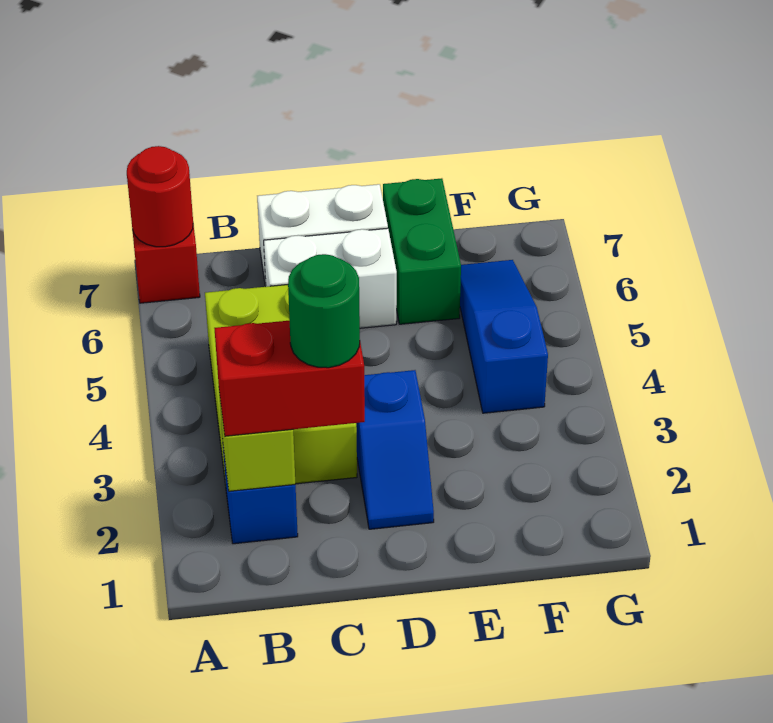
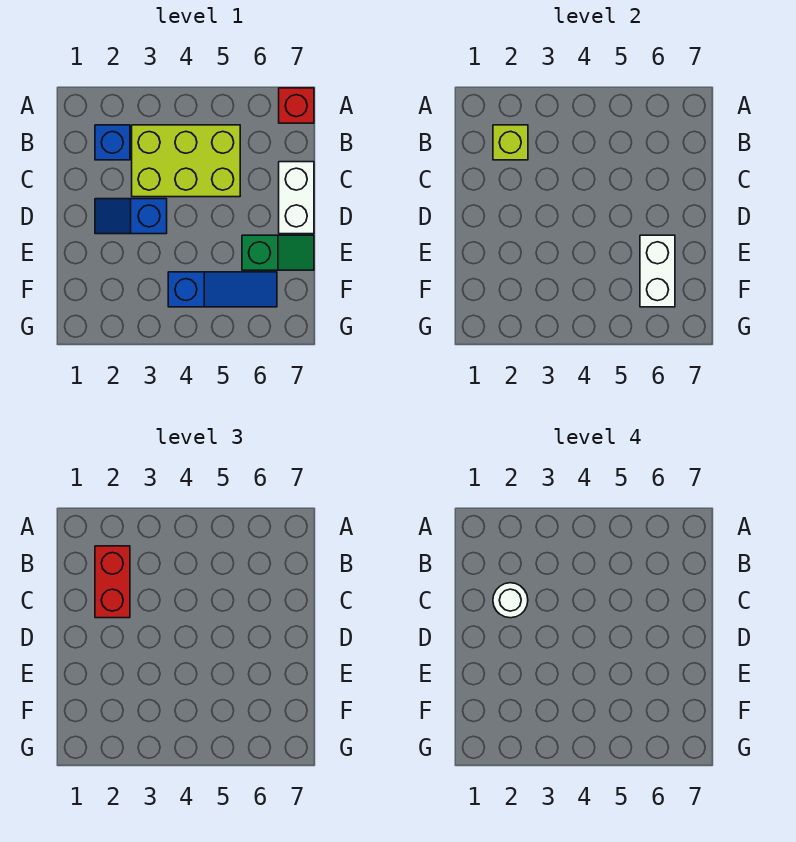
red round brick A7 level 2 -> none
green round brick C2 level 4 -> white round brick C2 level 4
white brick C6:D6 level 1 -> white brick E6:F6 level 2
green brick E6:E7 level 1 -> green slope E6:E7 level 1 top 6

